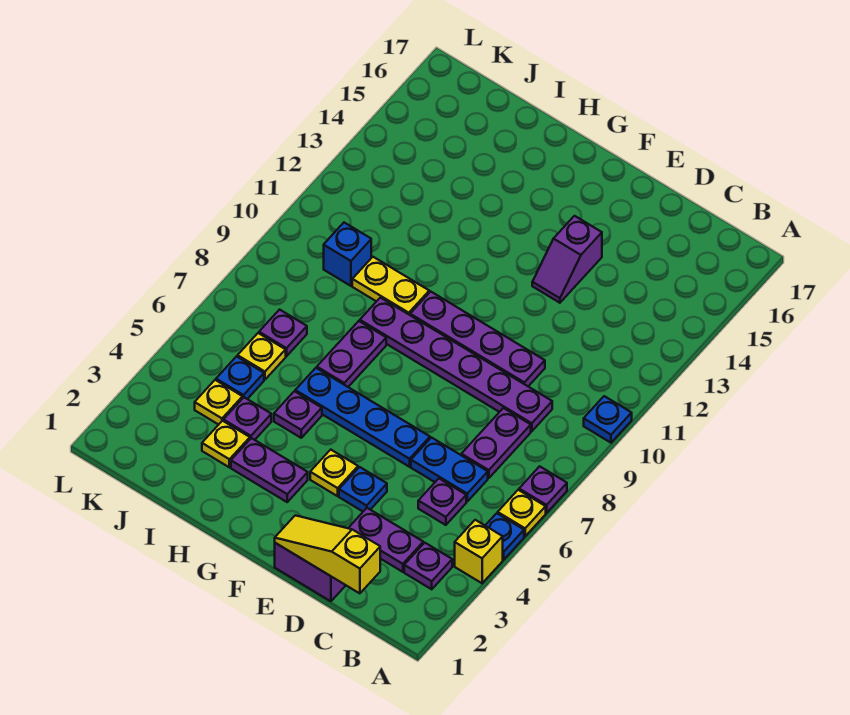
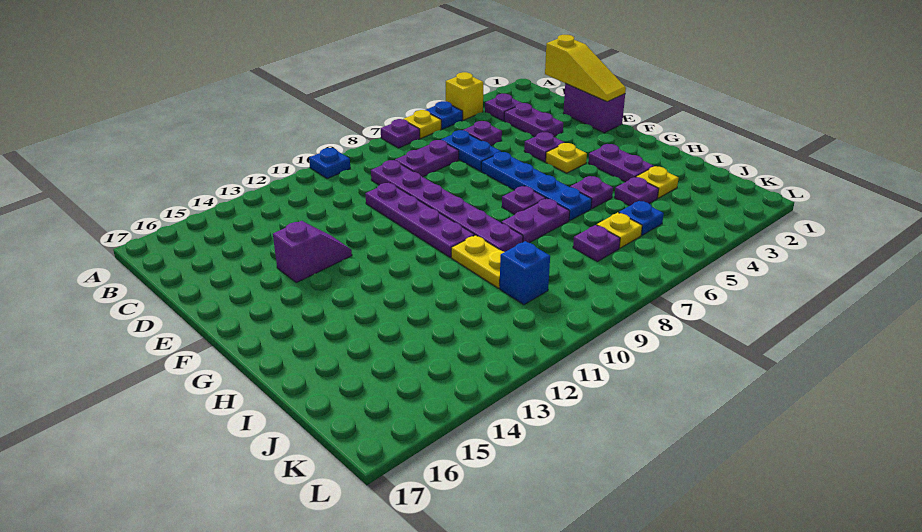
blue plate E4 level 1 -> purple plate E4 level 1
none -> purple plate G7 level 1
yellow plate J4 level 1 -> none

